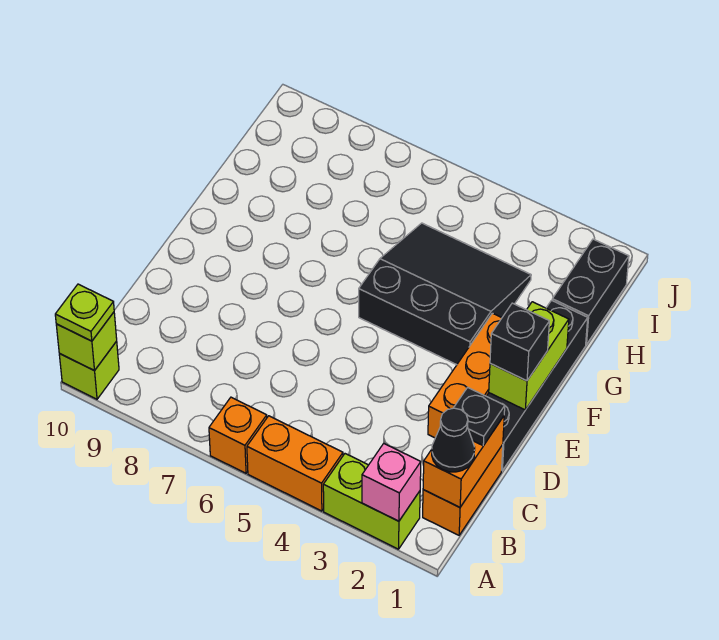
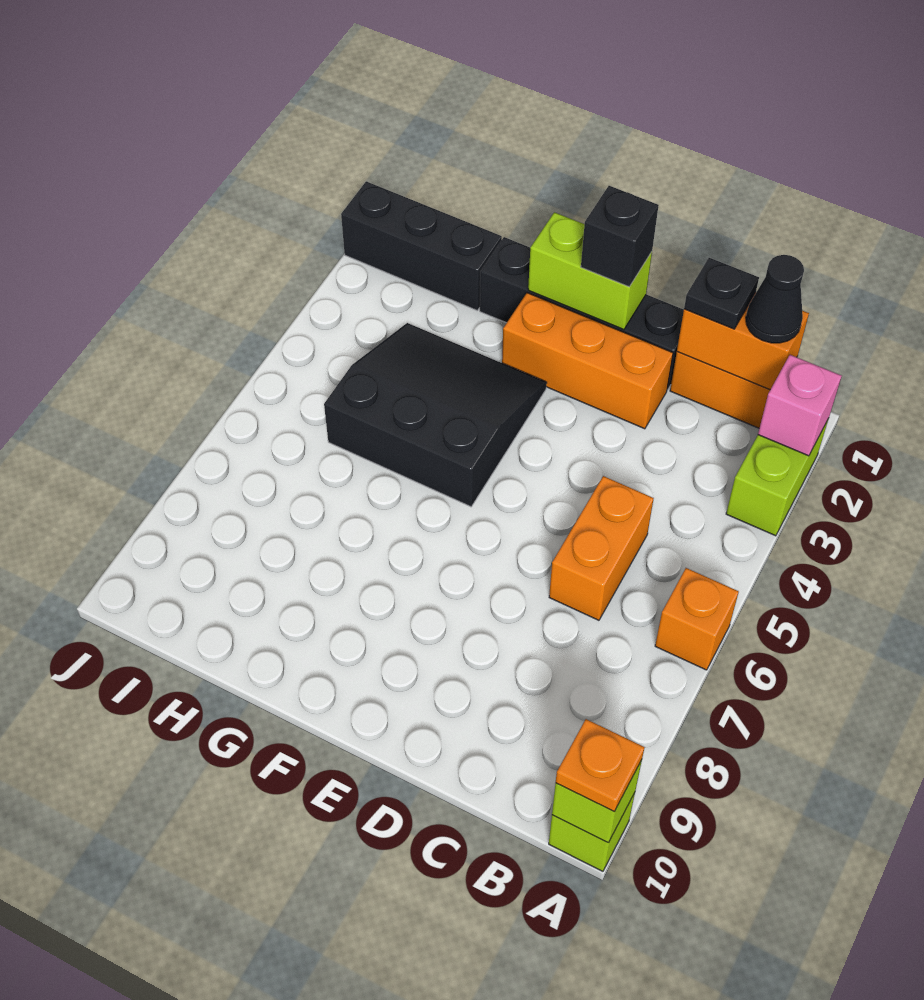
orange brick A4:A5 level 1 -> orange brick C5:C6 level 1
lime plate A10 level 3 -> orange plate A10 level 3
black slope F3:H5 level 1 top F -> black slope F3:H5 level 1 top 5
black brick H1:I1 level 1 -> black brick H1:J1 level 1

